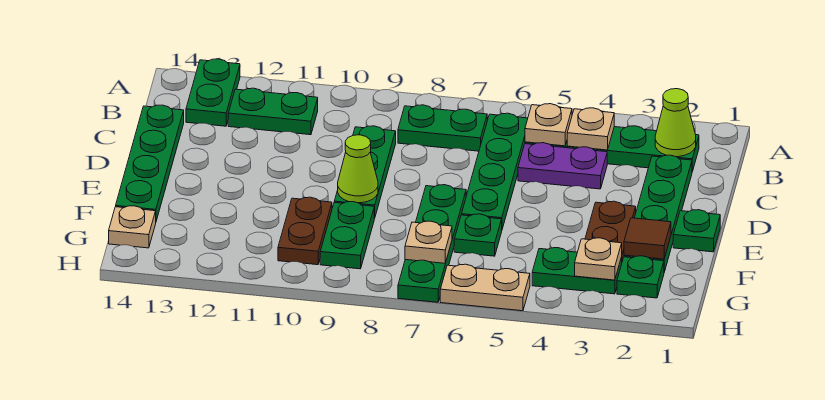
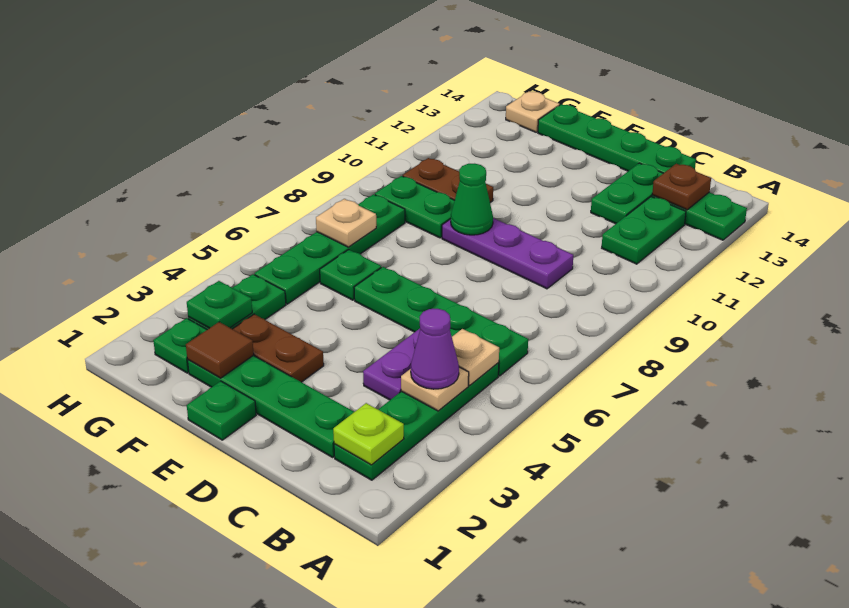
lime cone B2 level 2 -> lime plate B2 level 2
none -> purple cone B4 level 3
green plate B7:B8 level 1 -> green plate C12:C13 level 1
none -> brown plate B13 level 2
green plate C9:E9 level 1 -> purple plate C9:E9 level 1
green plate E7:H7 level 1 -> green plate G5:G8 level 1
lime cone E9 level 2 -> green cone E9 level 2
tan plate G3 level 2 -> green plate G3 level 2
tan plate H5:H6 level 1 -> none

